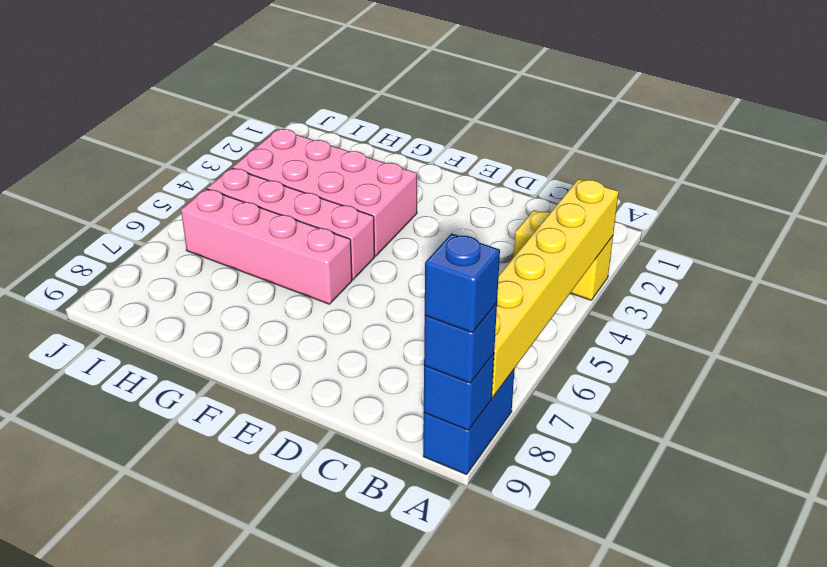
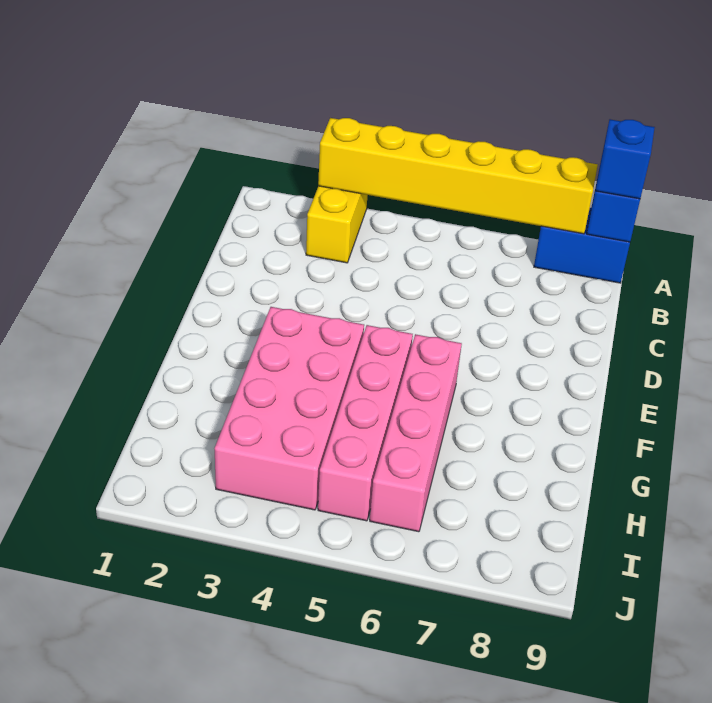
blue brick A9 level 4 -> none

